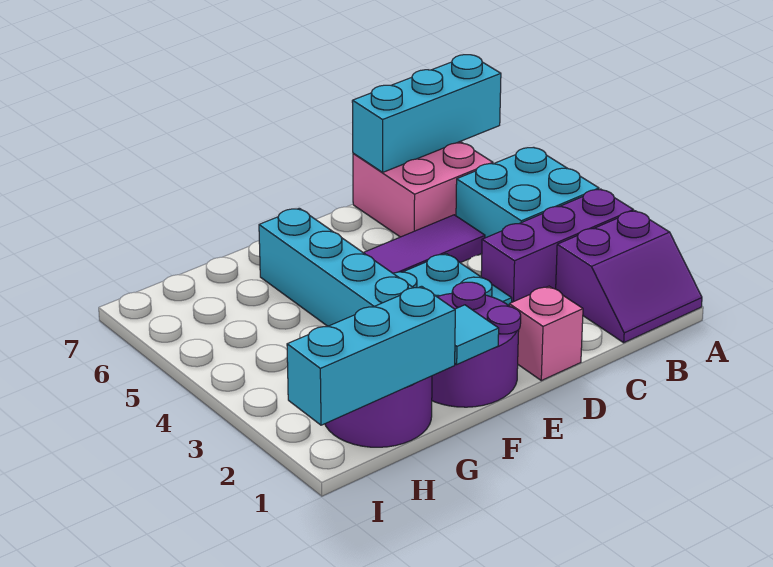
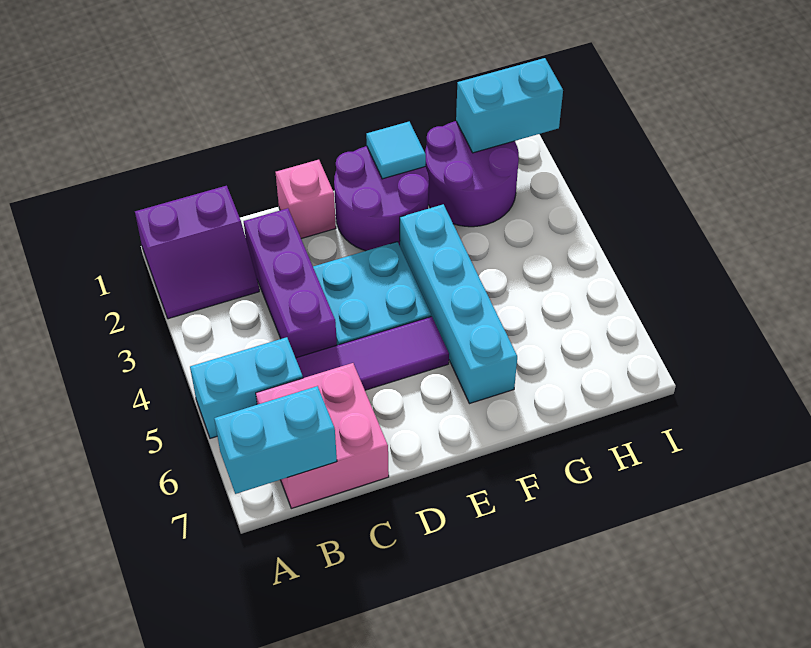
purple slope A1:B2 level 1 top 2 -> purple slope A1:B2 level 1 top 1
purple brick A3:C3 level 1 -> purple brick C2:C4 level 1
cyan brick A4:B5 level 1 -> cyan brick A5:B5 level 1
cyan brick A7:C7 level 2 -> cyan brick A7:B7 level 2
cyan brick G1:I1 level 2 -> cyan brick H1:I1 level 2

